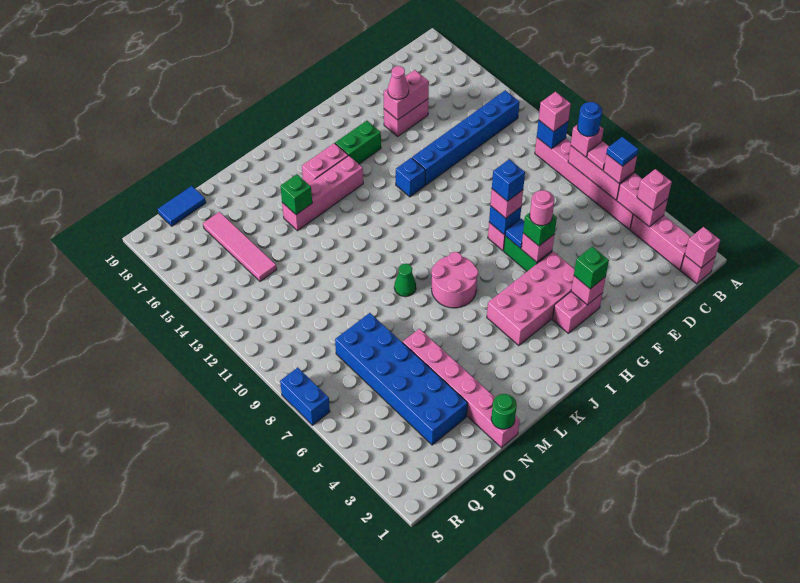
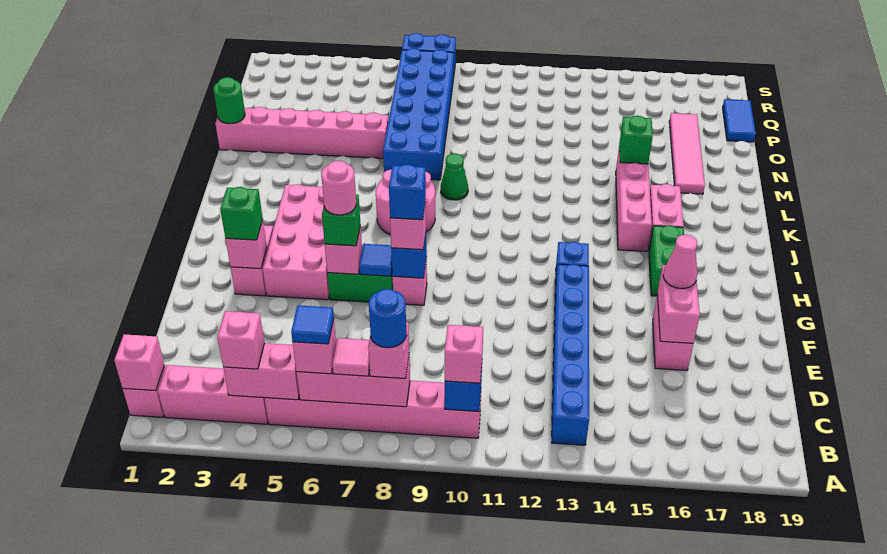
blue brick O3:P8 level 1 -> blue brick M7:R8 level 1
pink tile P14:P17 level 1 -> pink tile M17:P17 level 1

